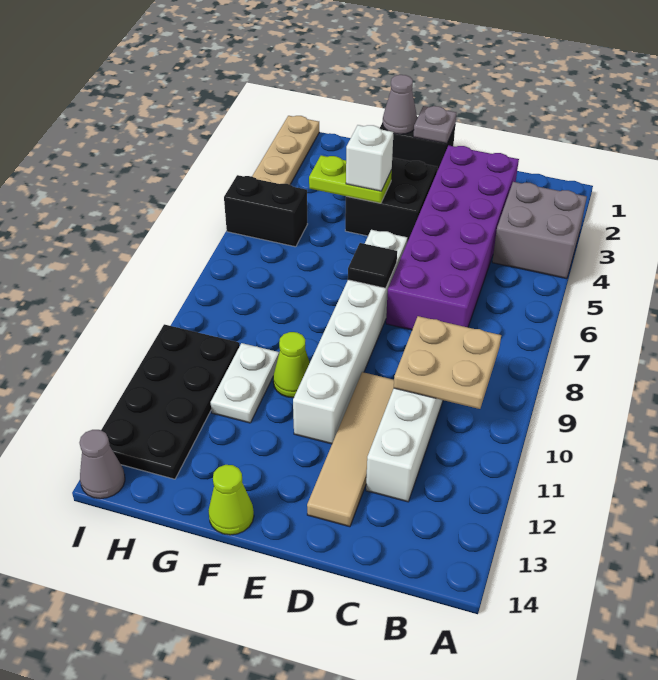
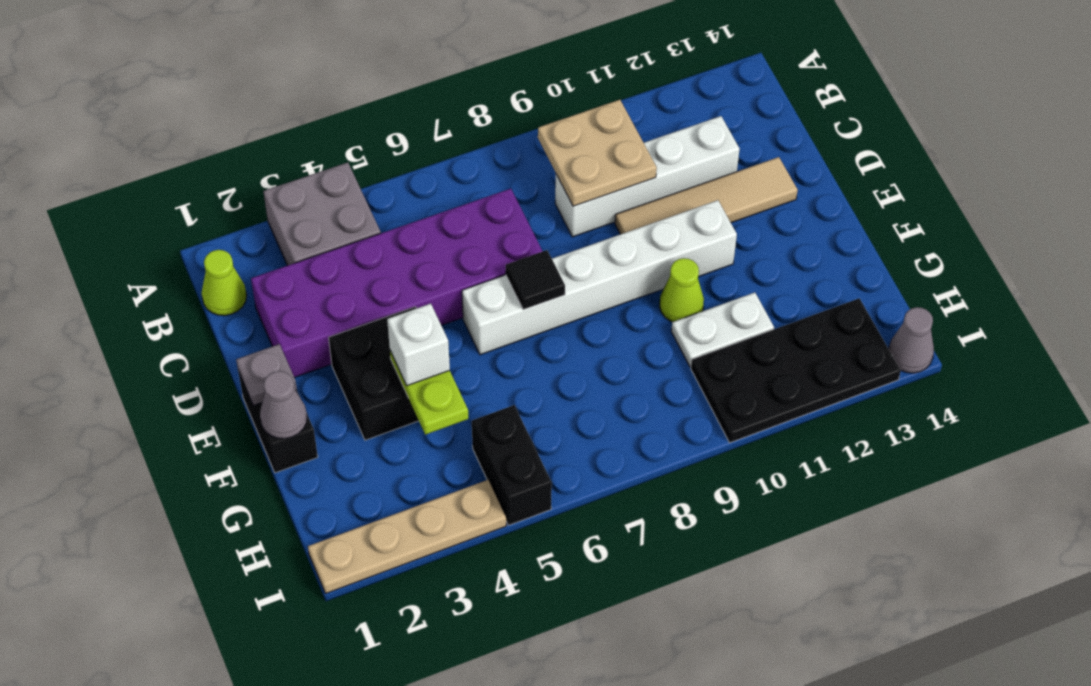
lime cone F14 level 1 -> lime cone B1 level 1

